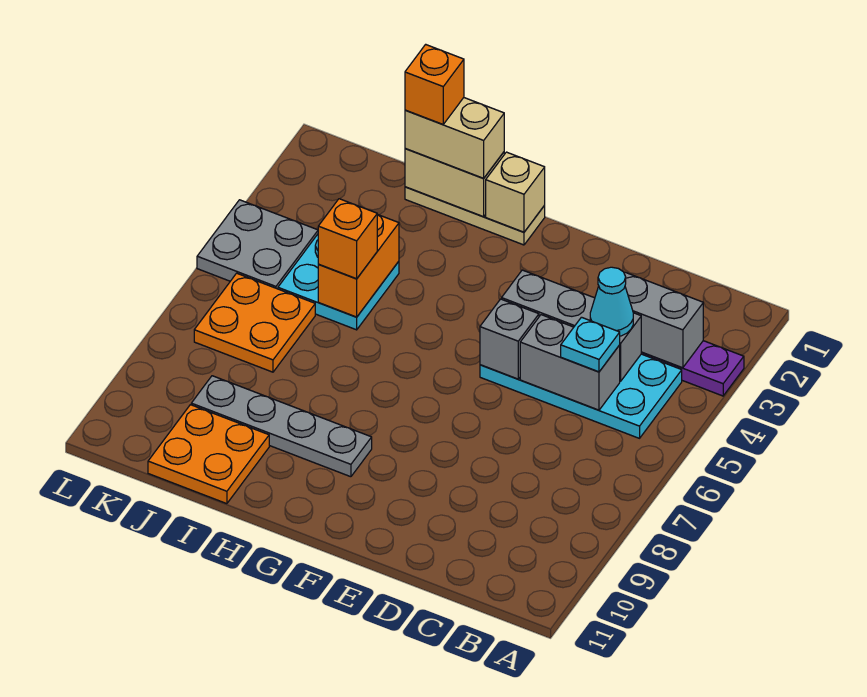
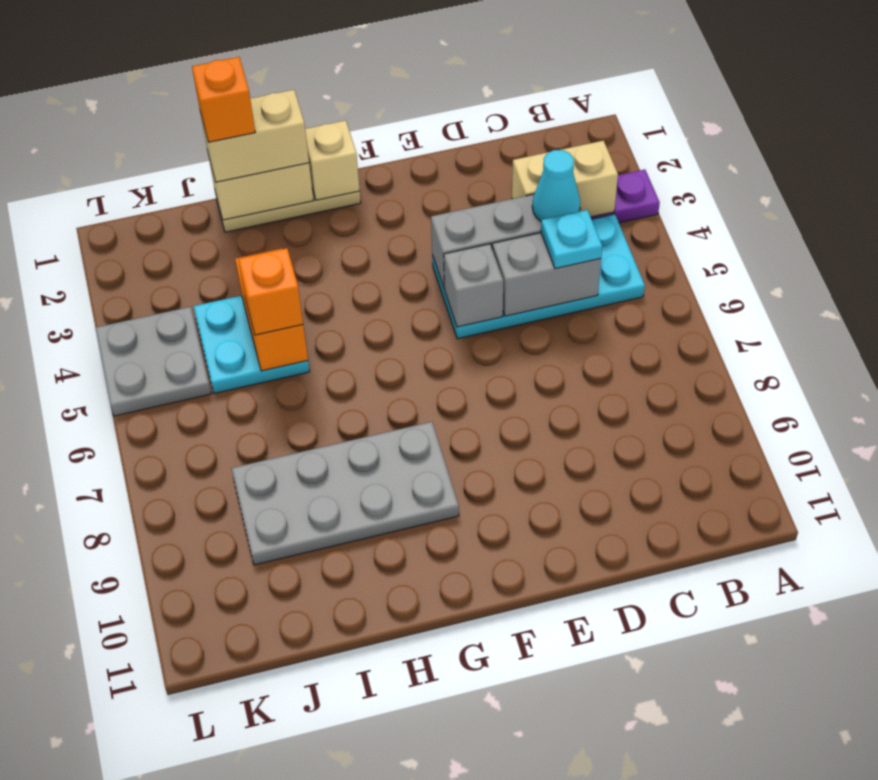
grey brick B3:C3 level 2 -> tan brick B3:C3 level 2
grey plate G9:J9 level 1 -> grey plate G8:J9 level 1
orange plate I10:J11 level 1 -> none
orange plate J6:K7 level 1 -> none

